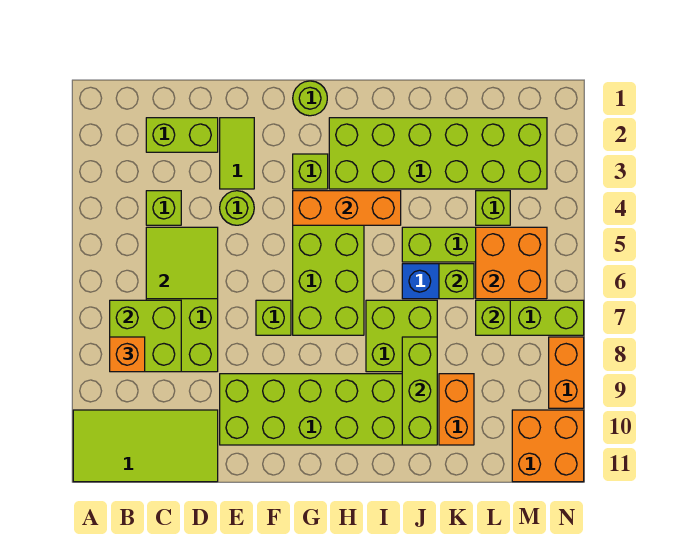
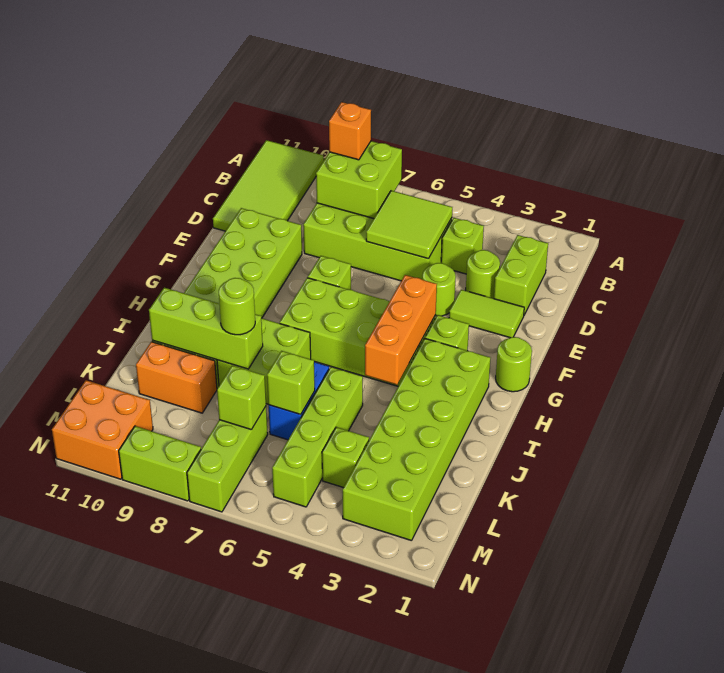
none -> lime round brick D3 level 1
none -> lime round brick J8 level 3
orange brick L5:M6 level 2 -> none
orange brick N8:N9 level 1 -> lime brick N8:N9 level 1

